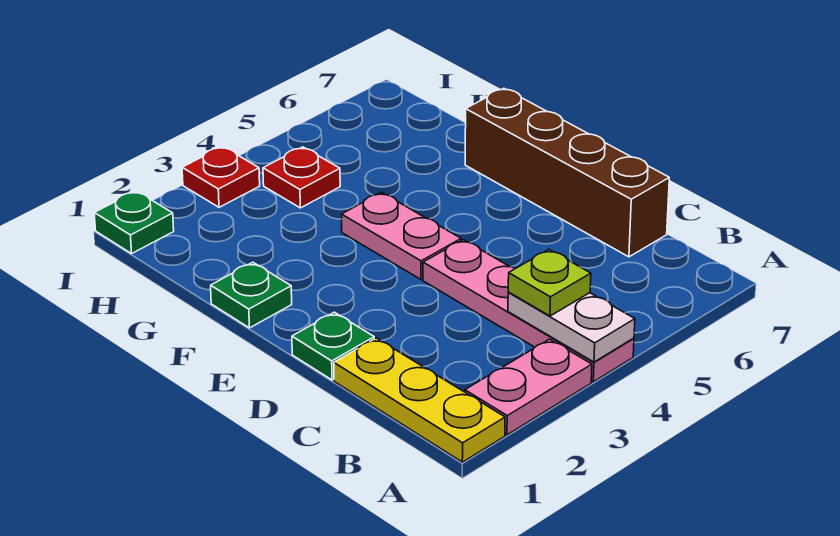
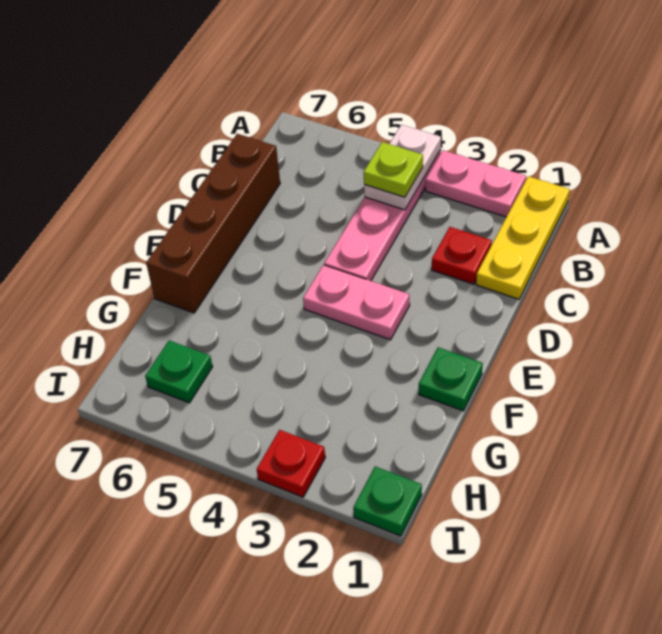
green plate D1 level 1 -> green plate H6 level 1
pink plate E4:F4 level 1 -> pink plate E3:E4 level 1
red plate H4 level 1 -> red plate C2 level 1

